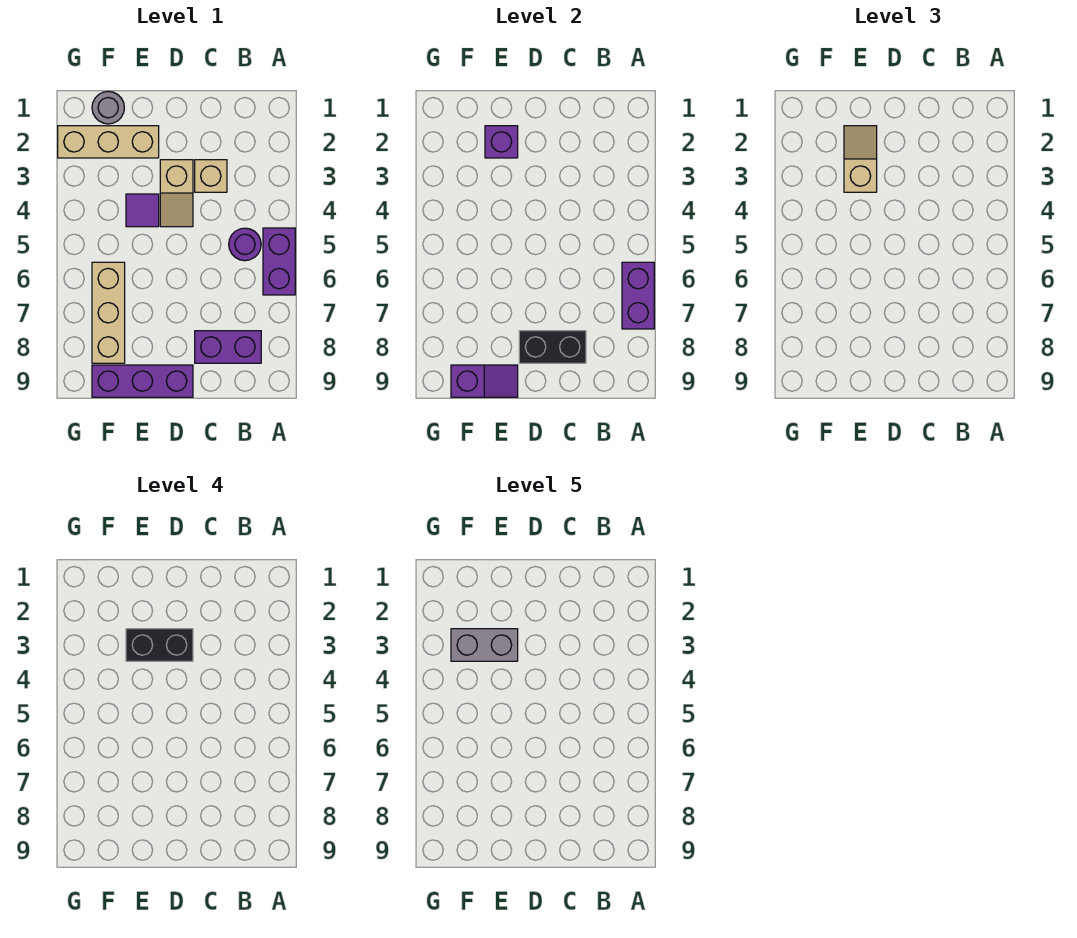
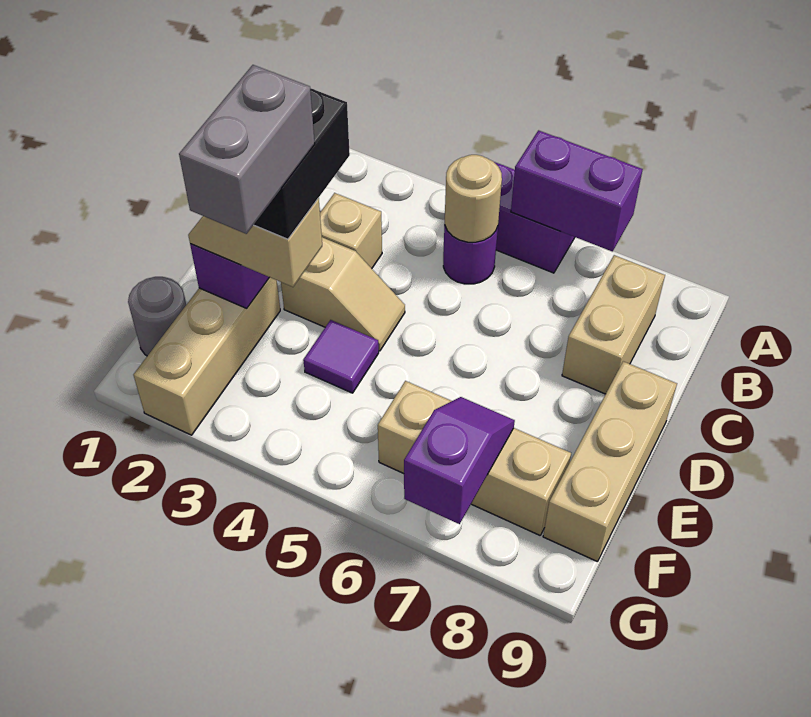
none -> tan round brick B5 level 2
purple brick B8:C8 level 1 -> tan brick B8:C8 level 1
black brick C8:D8 level 2 -> none
purple brick D9:F9 level 1 -> tan brick D9:F9 level 1
purple slope E9:F9 level 2 top F -> purple slope F7:G7 level 2 top G

